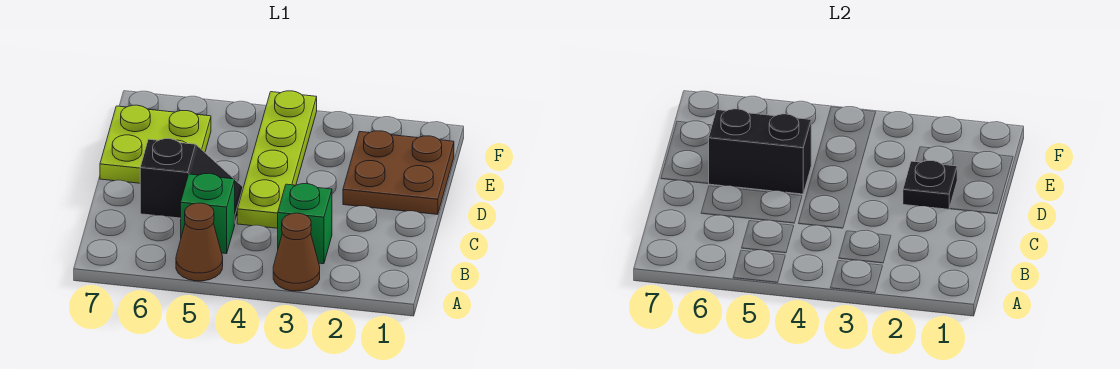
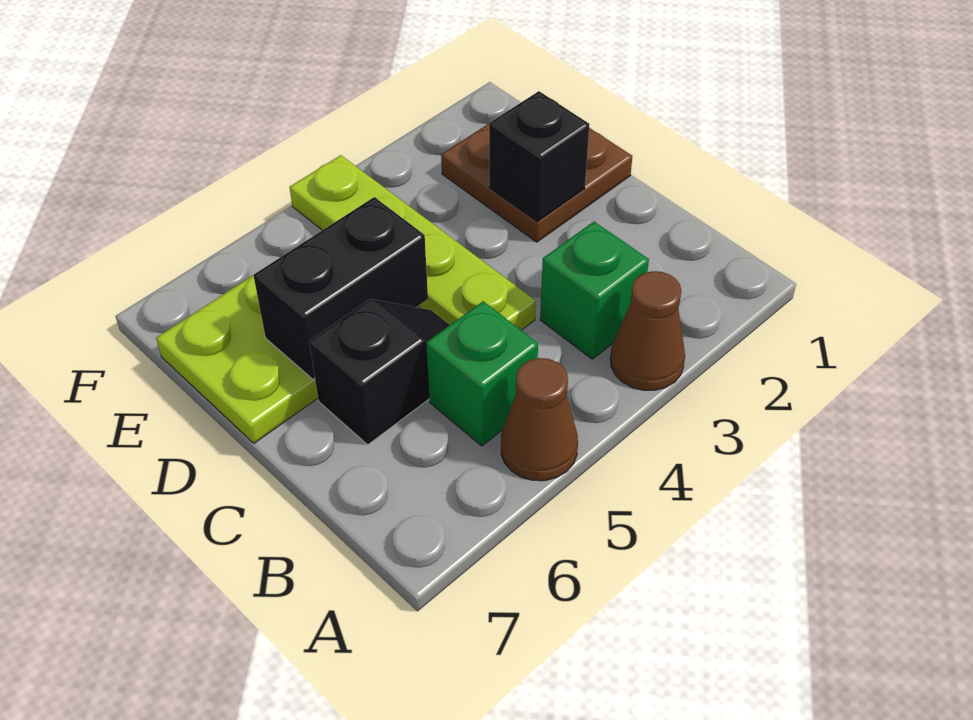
black plate D2 level 2 -> black brick D2 level 2

